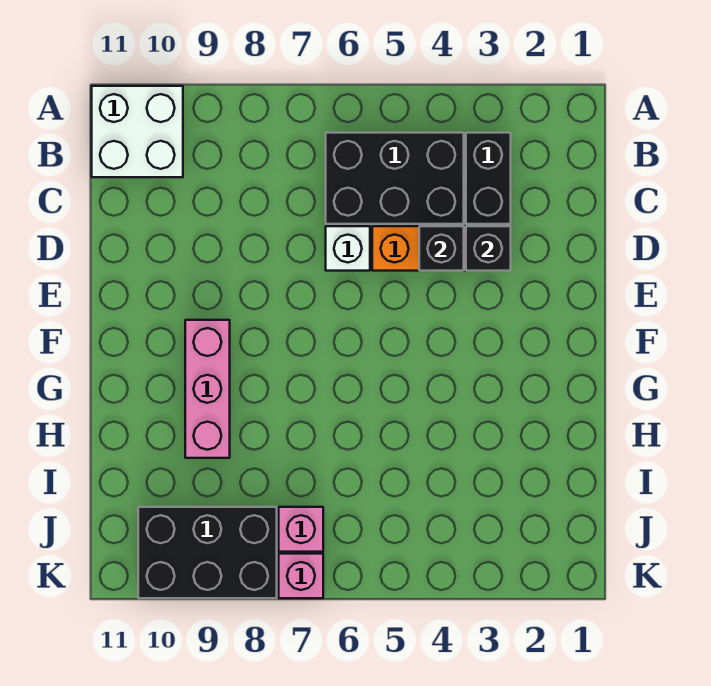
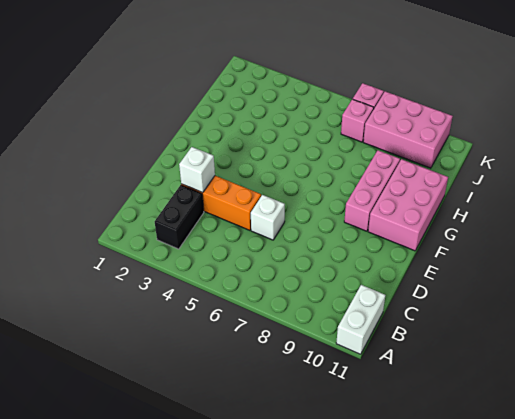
white brick A10:B11 level 1 -> white brick A11:B11 level 1
black brick B4:C6 level 1 -> none
black brick D3 level 2 -> white brick D3 level 2
black brick D4 level 2 -> none
none -> pink brick F10:H11 level 1
black brick J8:K10 level 1 -> pink brick J8:K10 level 1

